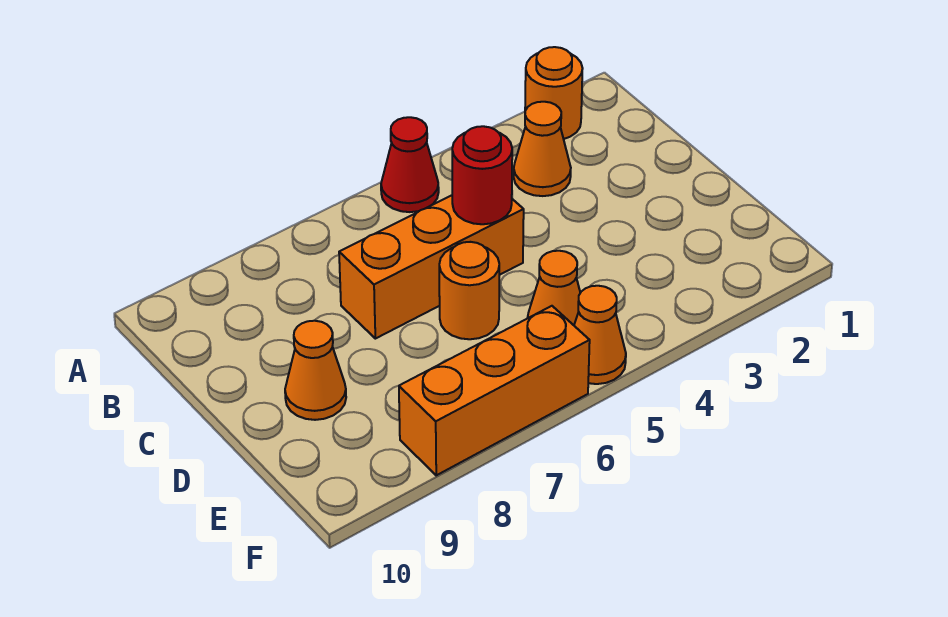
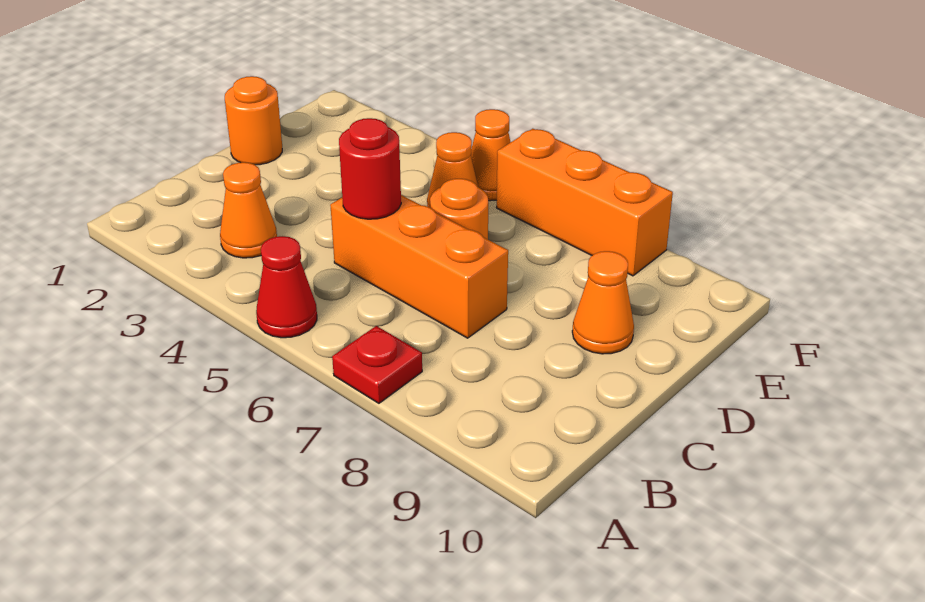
orange round brick A2 level 1 -> orange round brick D1 level 1
none -> red plate A7 level 1

